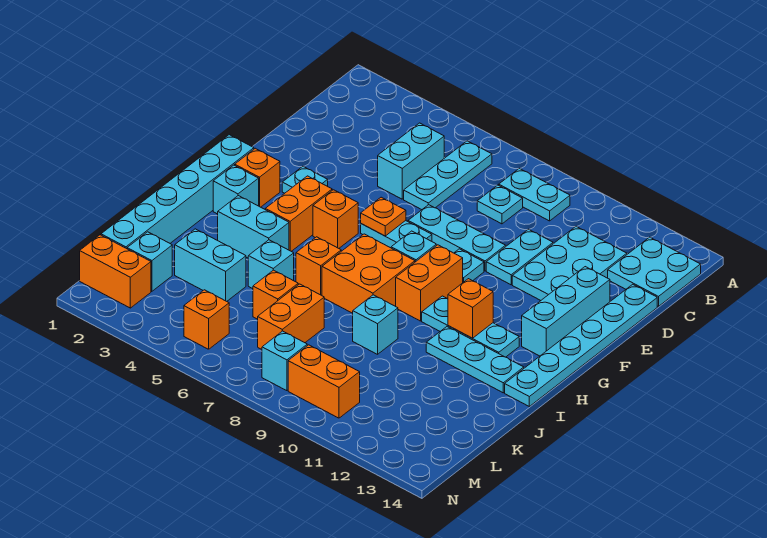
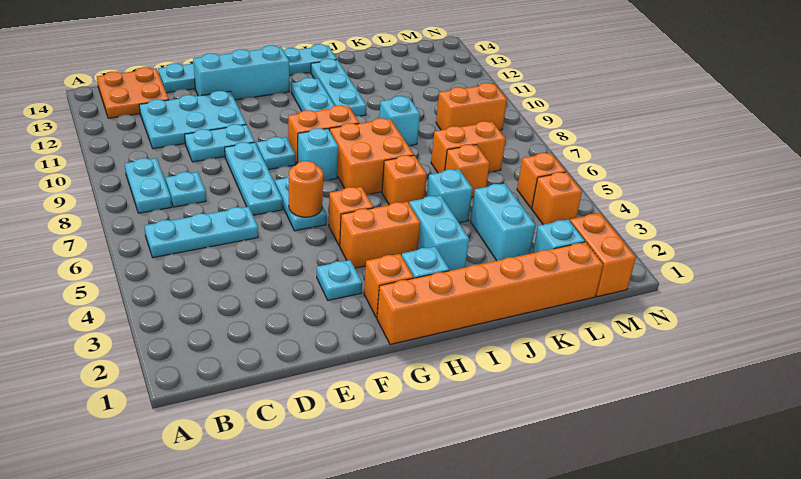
cyan plate B13:C14 level 1 -> orange plate B13:C14 level 1
cyan brick C5:D5 level 1 -> none
orange plate F6 level 2 -> orange round brick F6 level 2
cyan brick G1:L1 level 1 -> orange brick G1:L1 level 1
orange brick H11 level 2 -> orange brick M4 level 1
cyan brick M8 level 1 -> none
orange brick M9:M10 level 1 -> orange brick L9:M9 level 1

